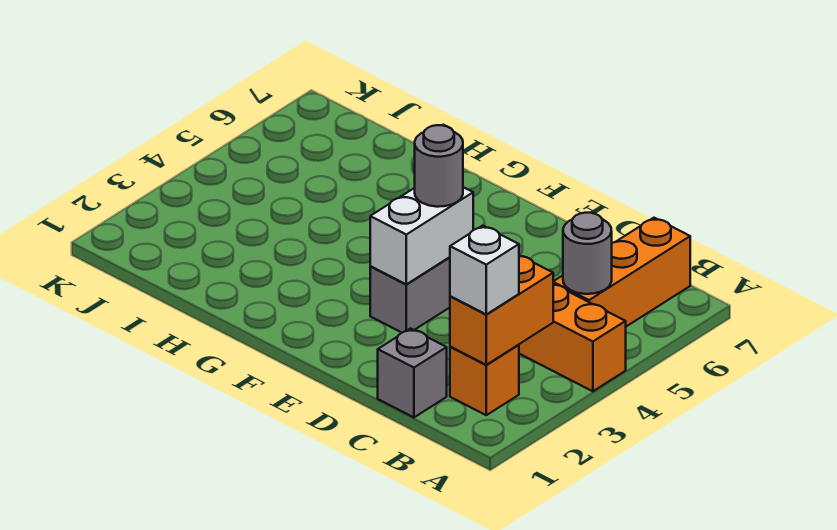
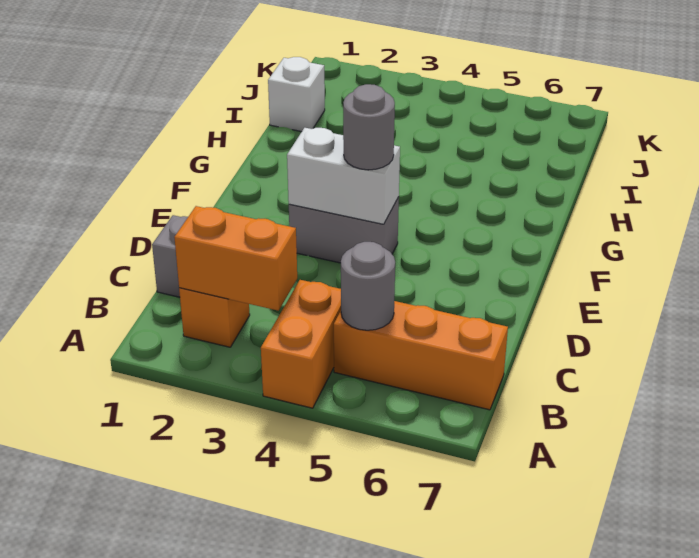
white brick B2 level 3 -> white brick I1 level 1

